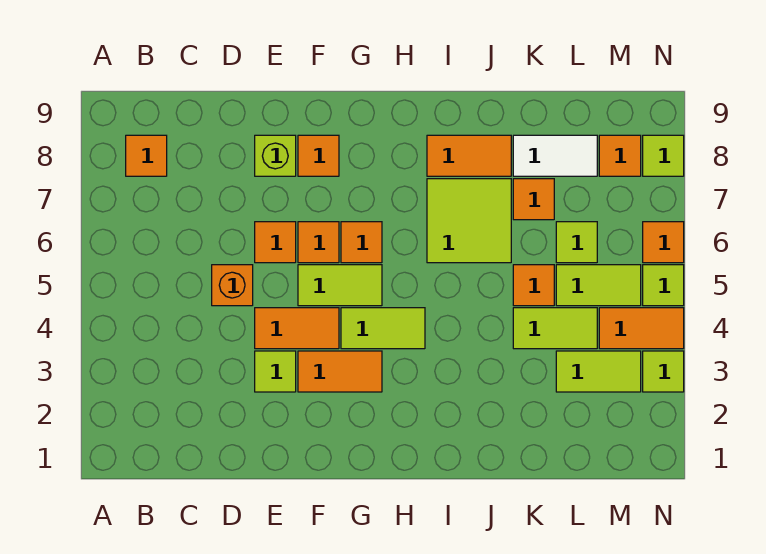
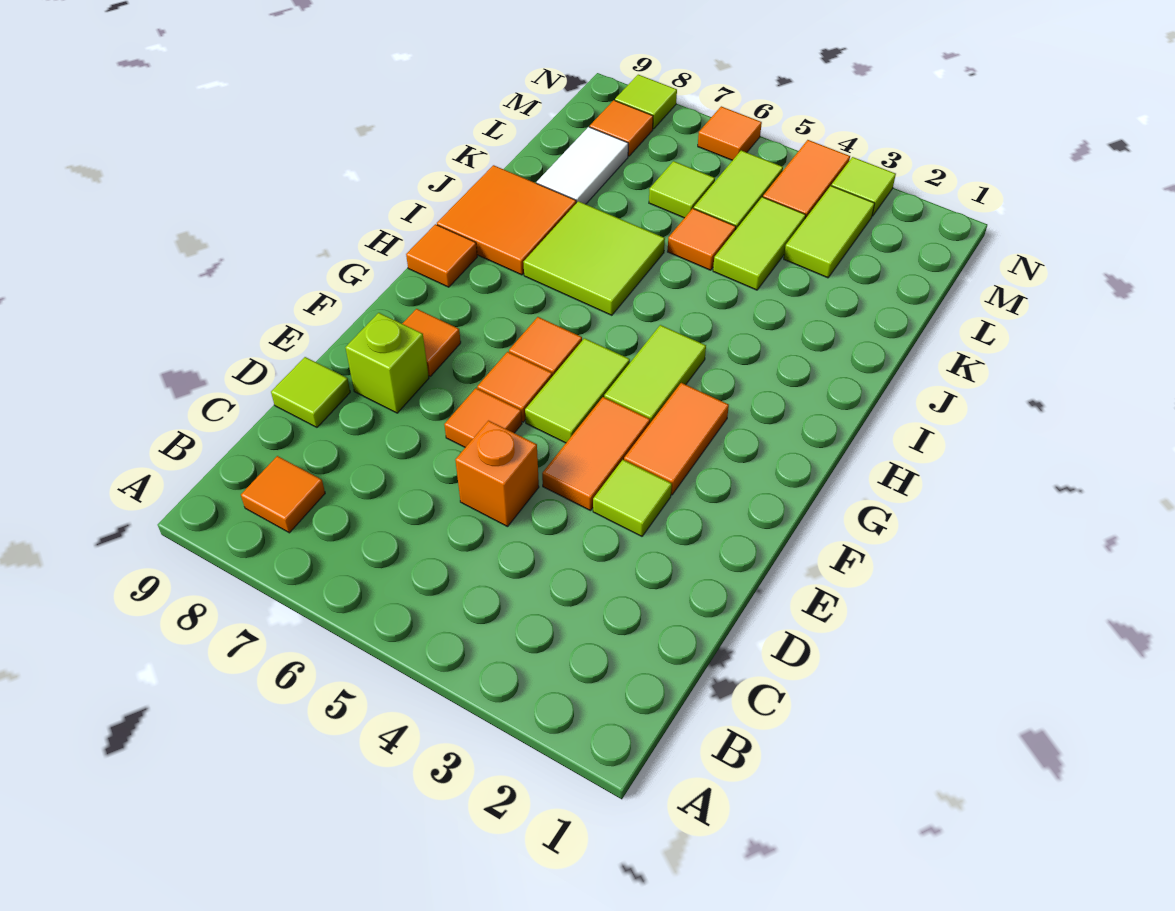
orange tile I8:J8 level 1 -> orange tile I8:J9 level 1
orange tile K7 level 1 -> orange tile H9 level 1
lime tile N5 level 1 -> lime tile D9 level 1

